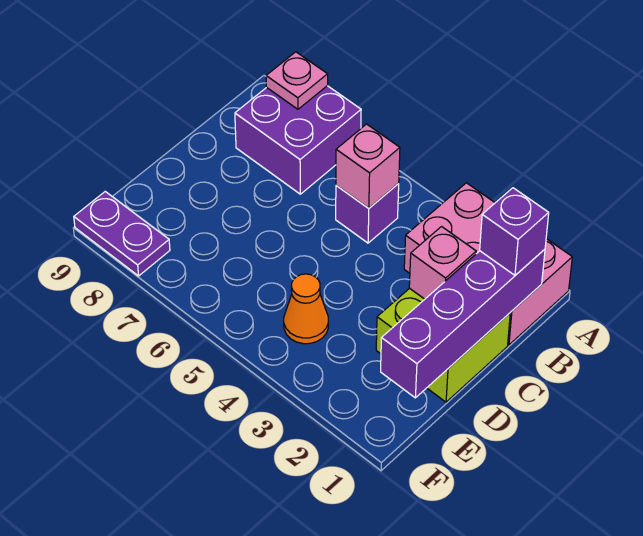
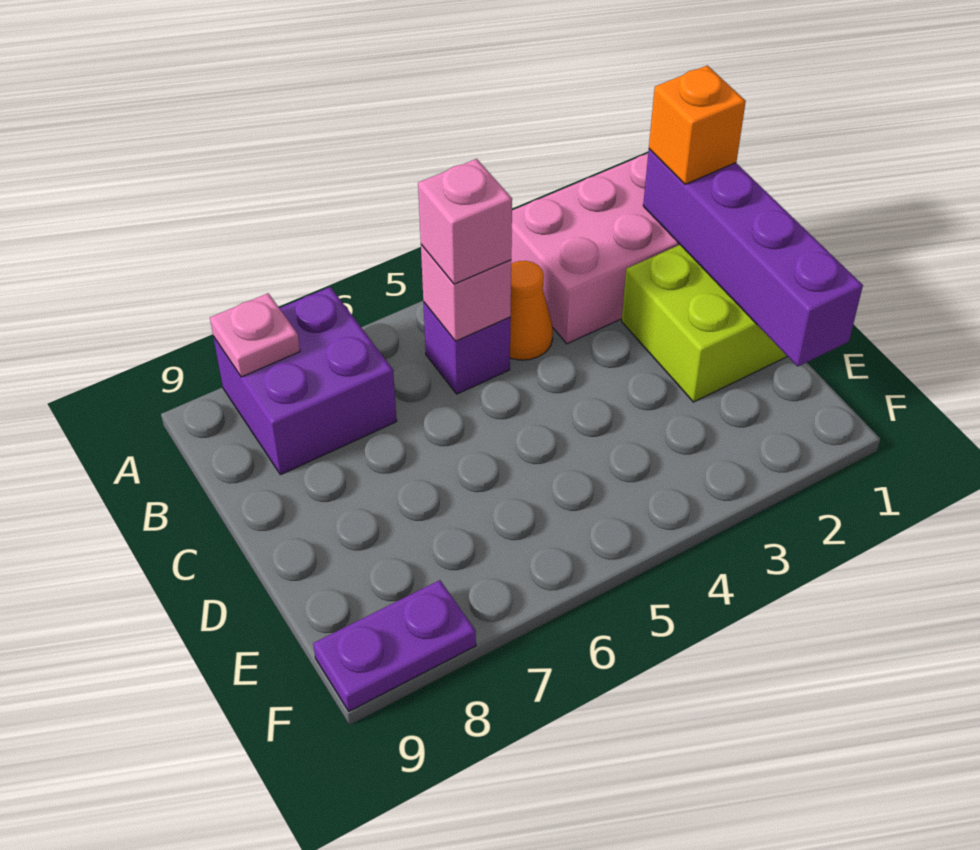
purple brick B1 level 3 -> orange brick B1 level 3
pink brick C2 level 2 -> pink brick B5 level 3
orange cone E4 level 1 -> orange cone B4 level 1

